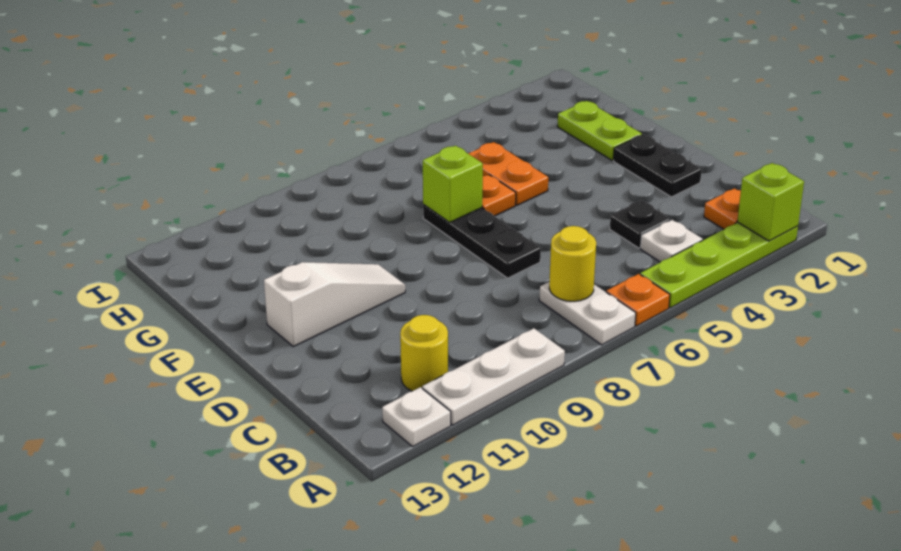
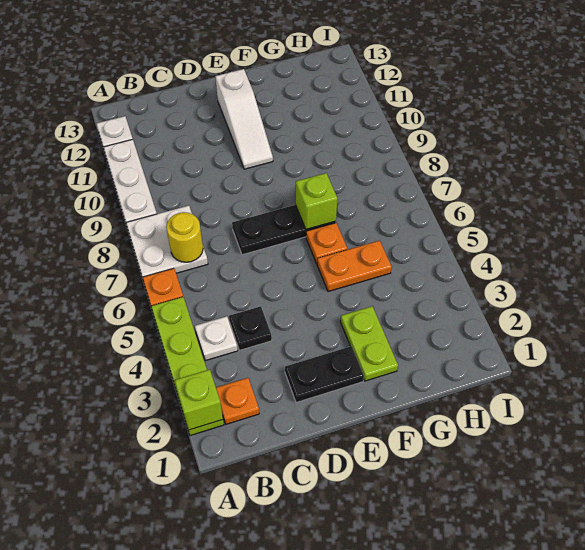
white plate A7:B7 level 1 -> white plate A7:B8 level 1
yellow round brick B11 level 1 -> none
lime plate F2:G2 level 1 -> lime plate F2:F3 level 1

